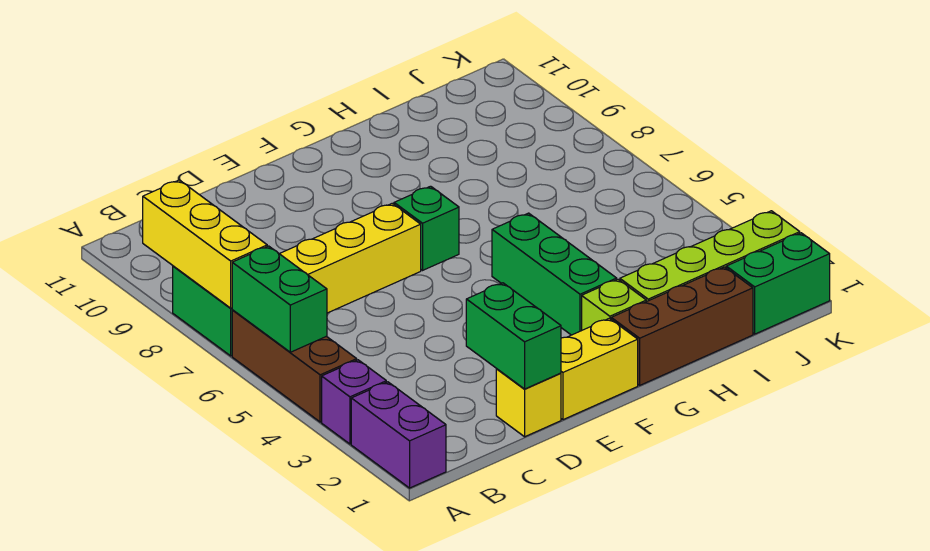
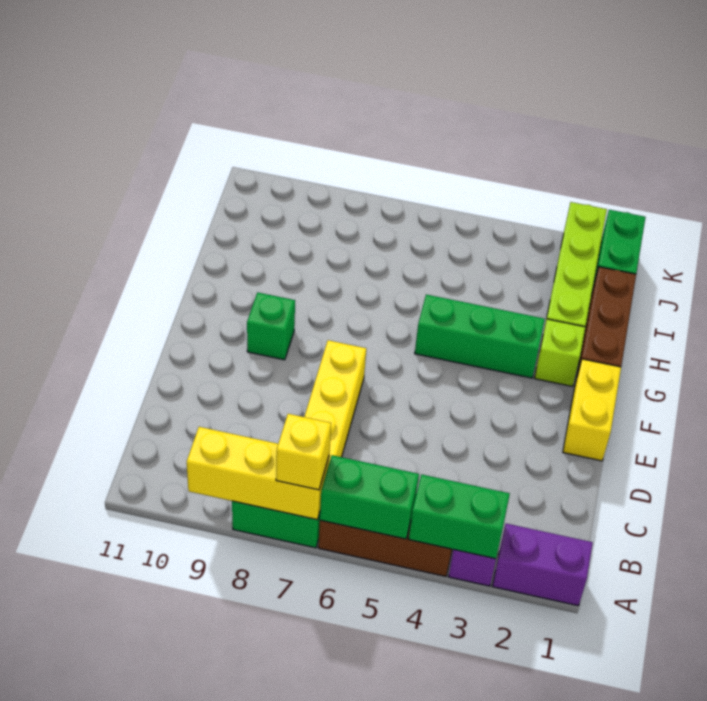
yellow brick D1 level 1 -> yellow brick A7 level 3
green brick D1:D2 level 2 -> green brick A3:A4 level 2
green brick F7 level 1 -> green brick F9 level 1

